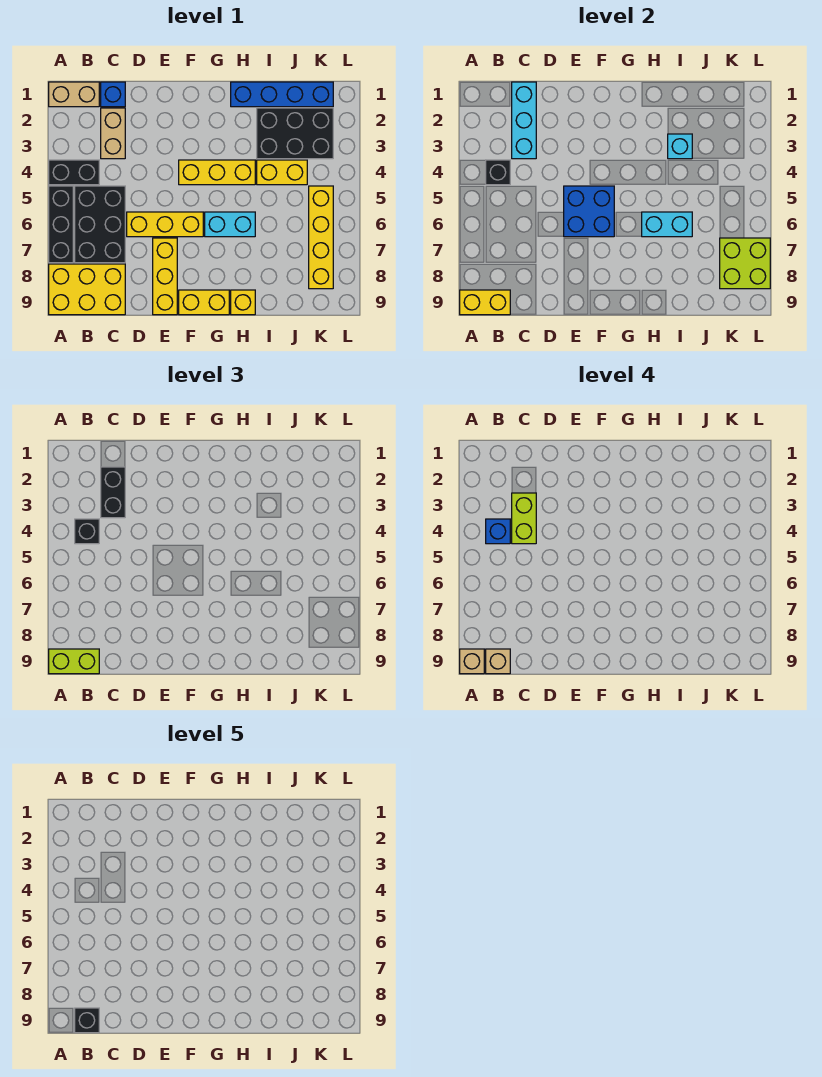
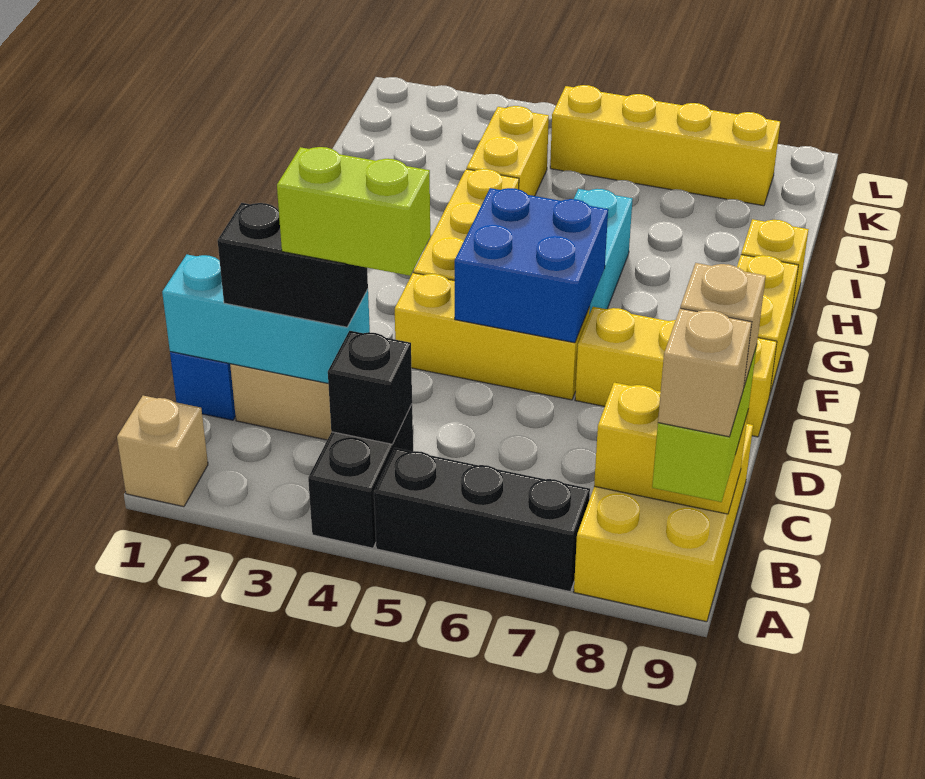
tan brick A1:B1 level 1 -> tan brick A1 level 1
yellow brick A9:B9 level 2 -> yellow brick B8:B9 level 2
black brick B4 level 3 -> none
blue brick B4 level 4 -> none
black brick B5:C7 level 1 -> none
black brick B9 level 5 -> none
yellow brick D6:F6 level 1 -> yellow brick E4:E6 level 1
blue brick H1:K1 level 1 -> none
cyan brick H6:I6 level 2 -> none
black brick I2:K3 level 1 -> none
cyan brick I3 level 2 -> none
lime brick K7:L8 level 2 -> none

